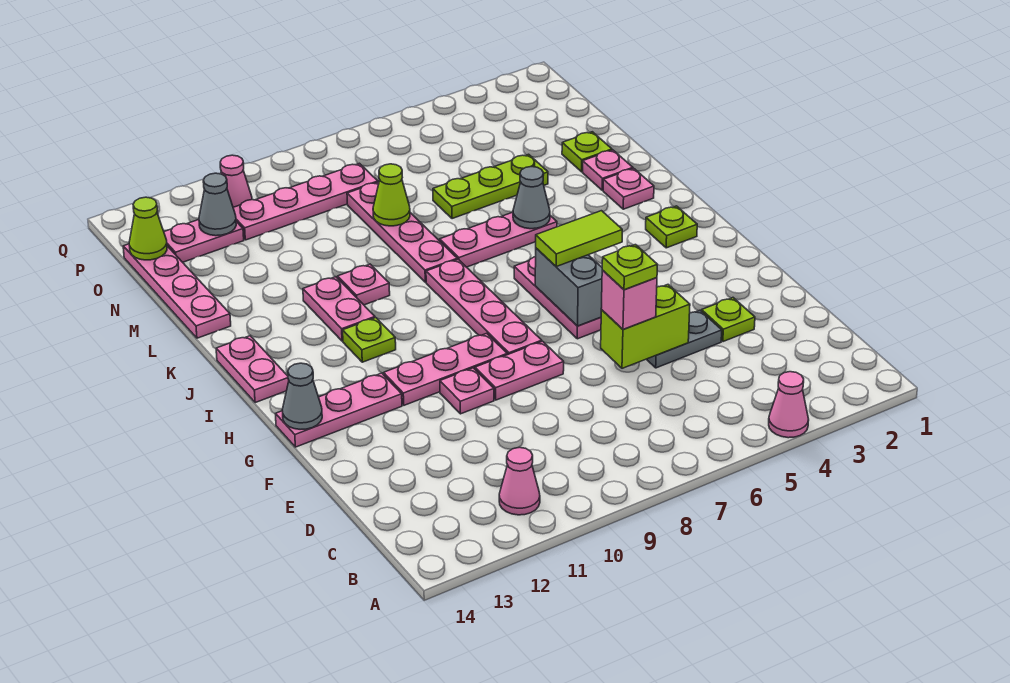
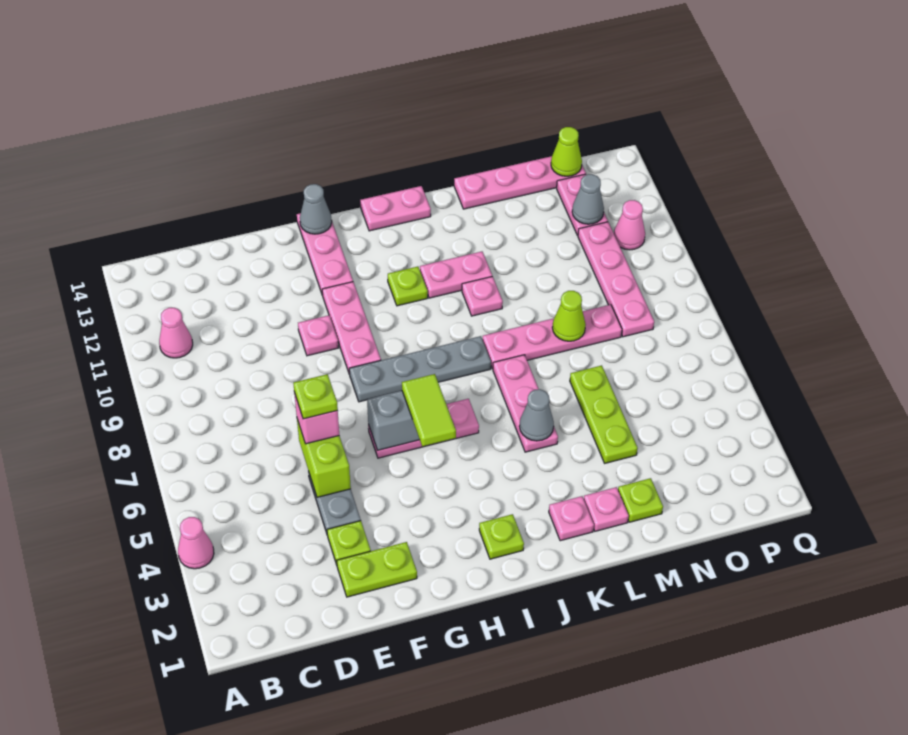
none -> lime plate E2:F2 level 1
pink plate F8:F9 level 1 -> none
pink plate G8:J8 level 1 -> grey plate G8:J8 level 1

